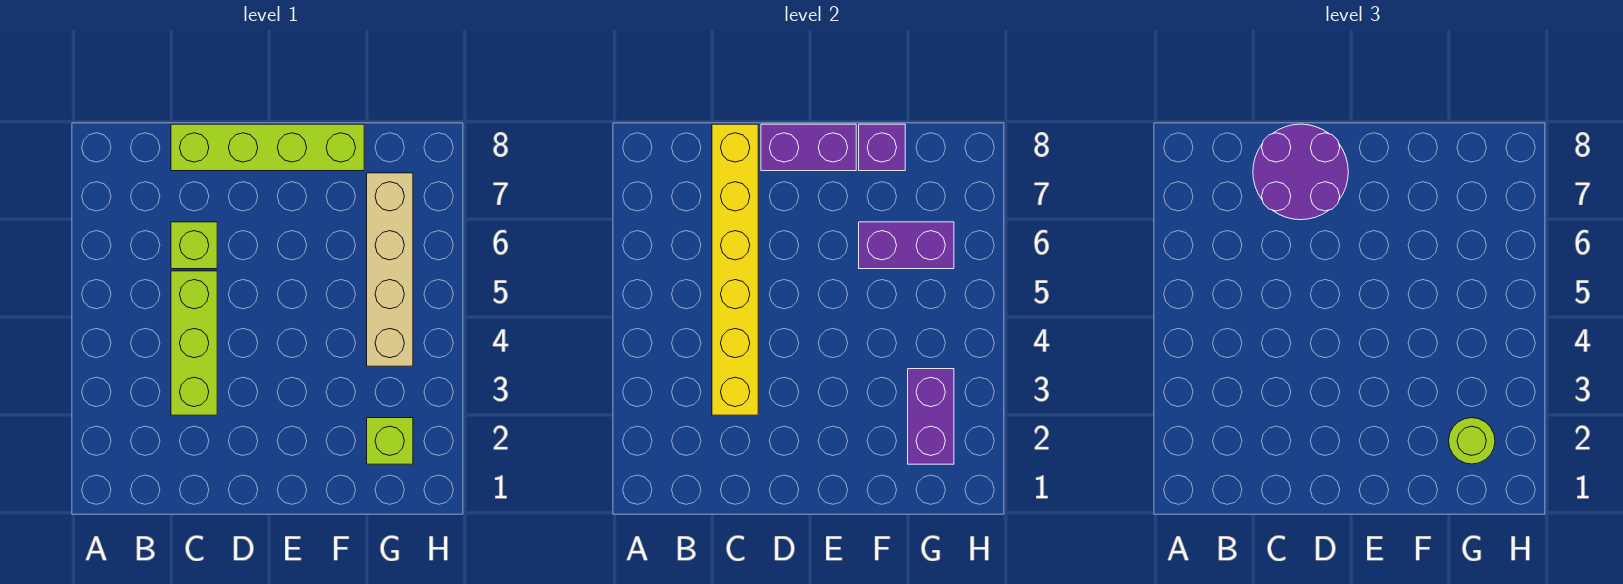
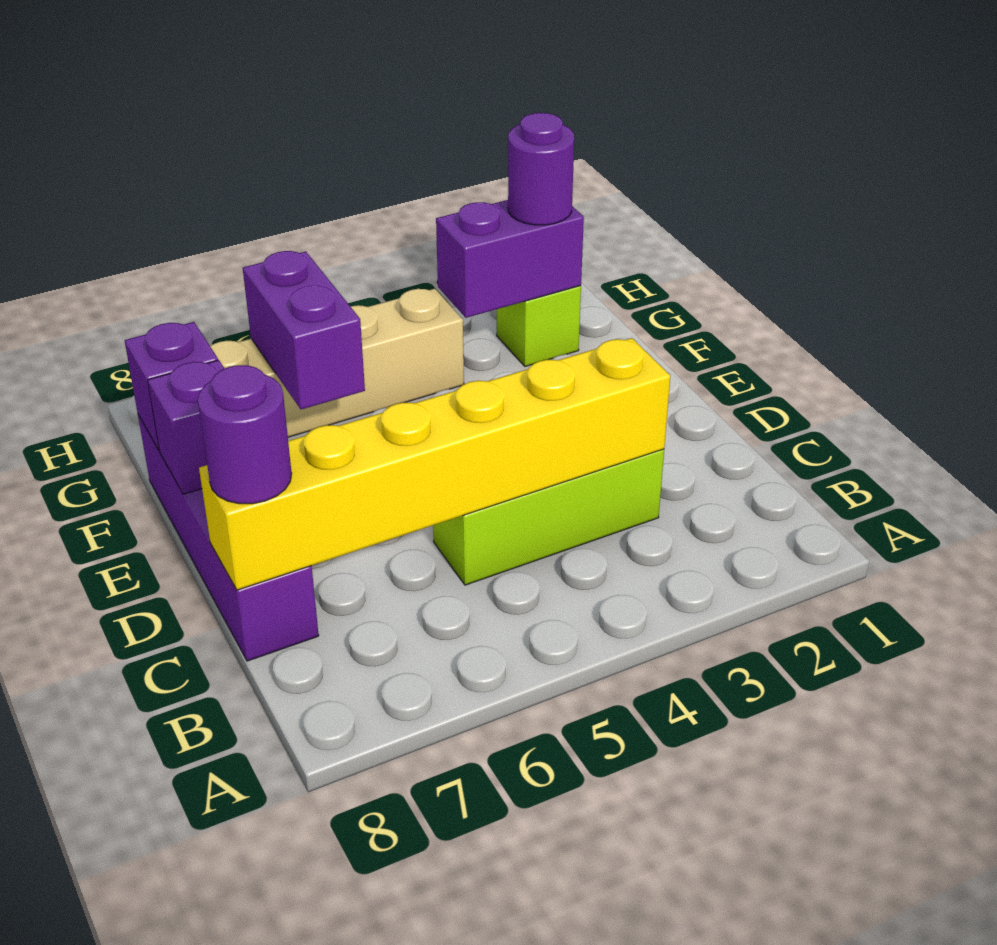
lime brick C6 level 1 -> none
purple round brick C7:D8 level 3 -> purple round brick C8 level 3
lime brick C8:F8 level 1 -> purple brick C8:F8 level 1
purple brick D8:E8 level 2 -> purple brick E8 level 2
lime round brick G2 level 3 -> purple round brick G2 level 3

